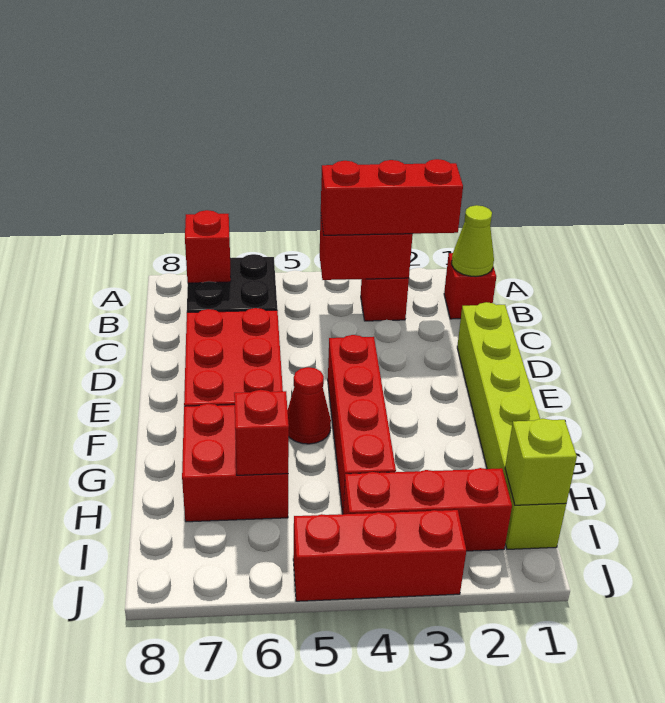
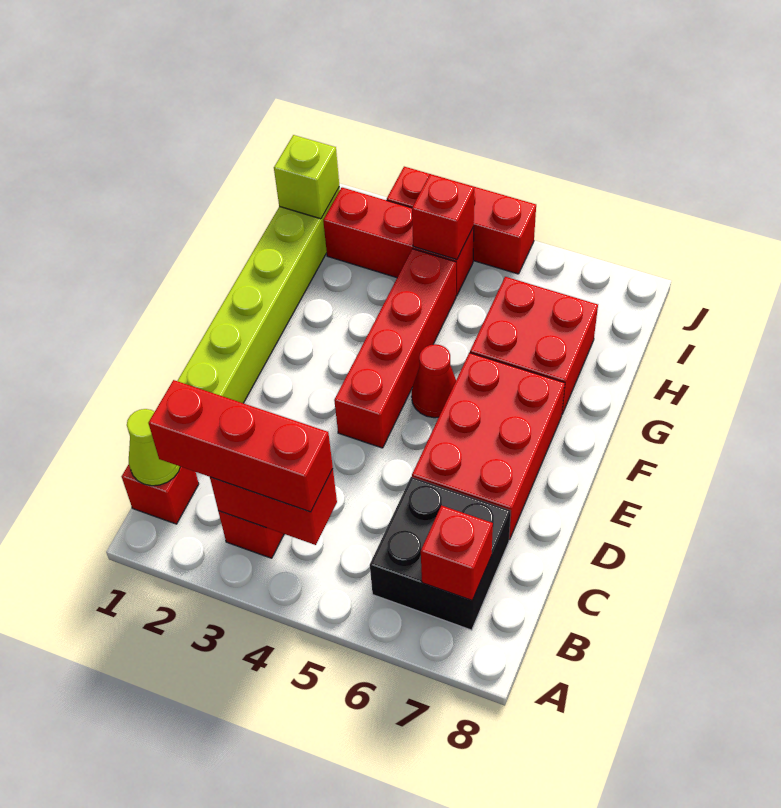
red brick H6 level 2 -> red brick I4 level 2

